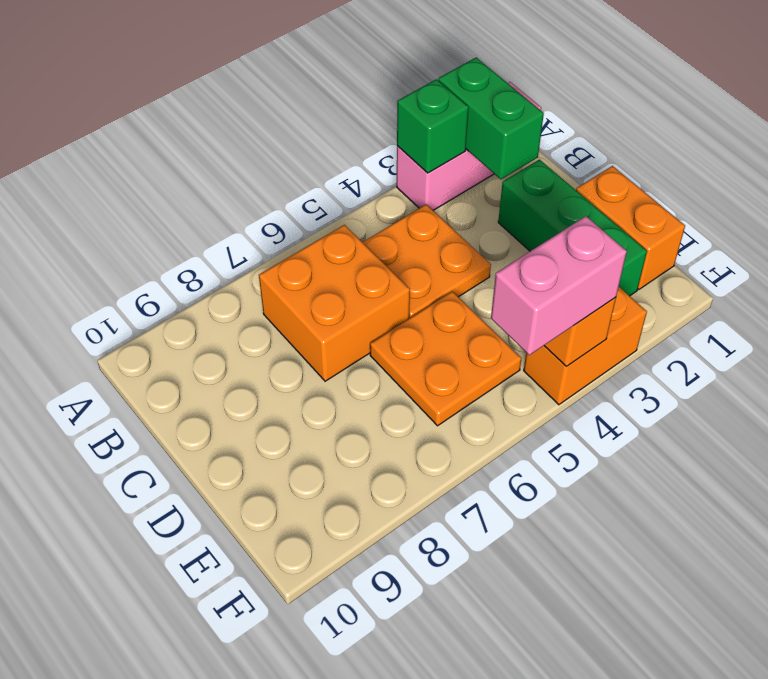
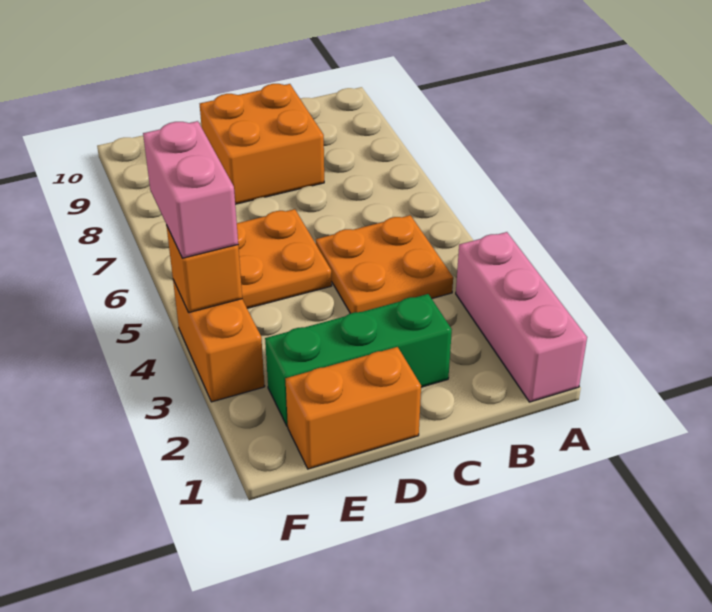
green brick A2:B2 level 2 -> none
green brick A3 level 2 -> none
orange brick B6:C7 level 1 -> orange brick C8:D9 level 1

